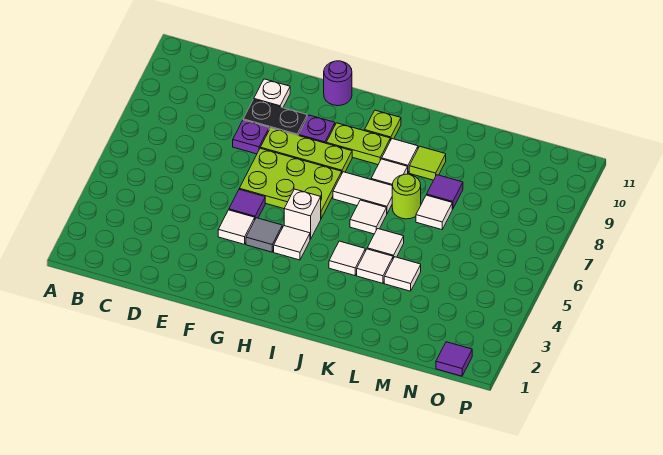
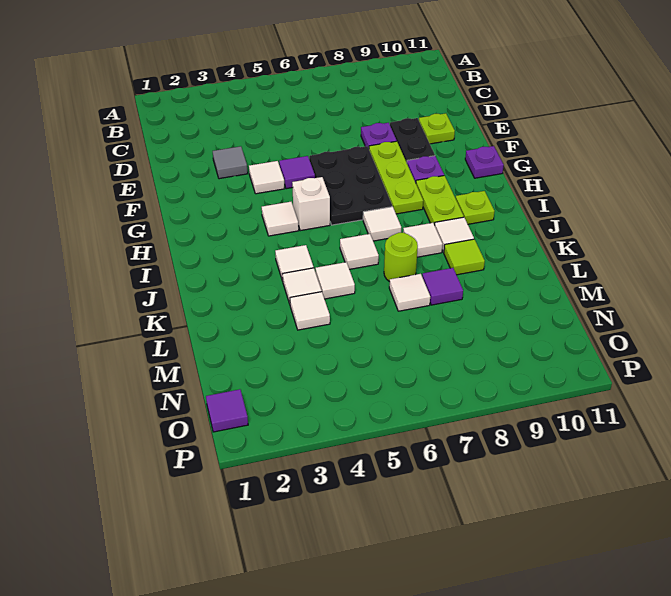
white plate E10 level 1 -> lime plate E10 level 1
lime plate F6:H7 level 1 -> black plate F6:H7 level 1
grey tile G4 level 1 -> grey tile E3 level 1
purple round brick G11 level 1 -> purple plate G11 level 1
white tile I7:J7 level 1 -> white tile I7 level 1

